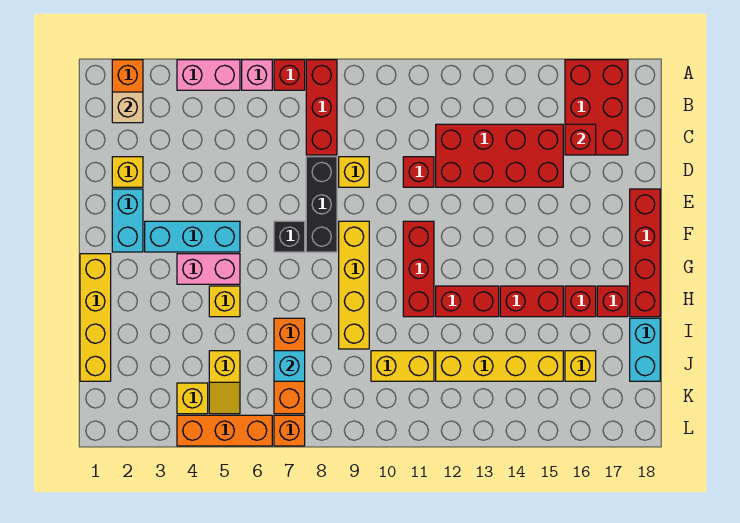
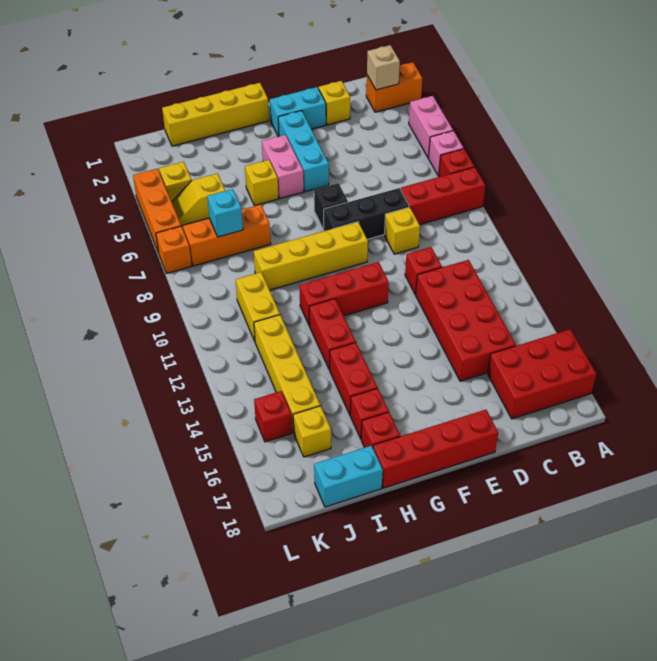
red brick C16 level 2 -> red brick K15 level 1

